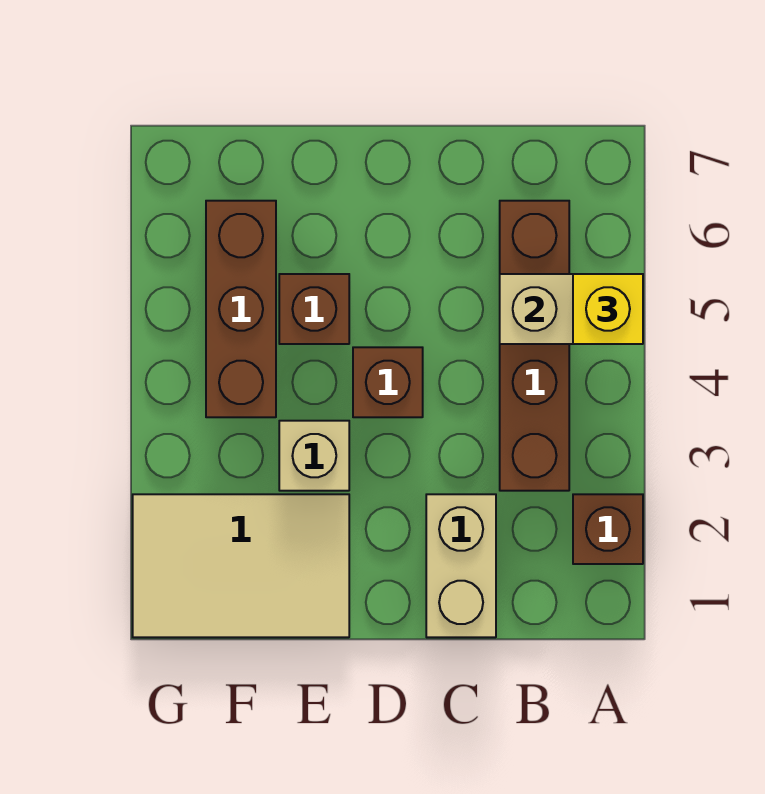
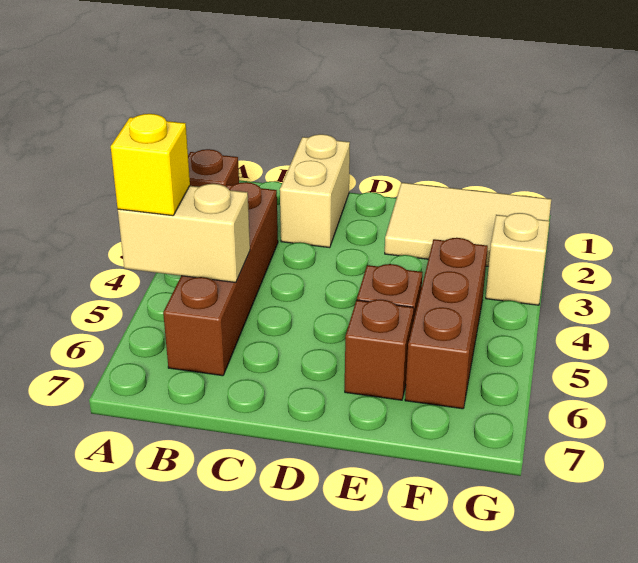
brown brick D4 level 1 -> brown brick E6 level 1
tan brick E3 level 1 -> tan brick G3 level 1

